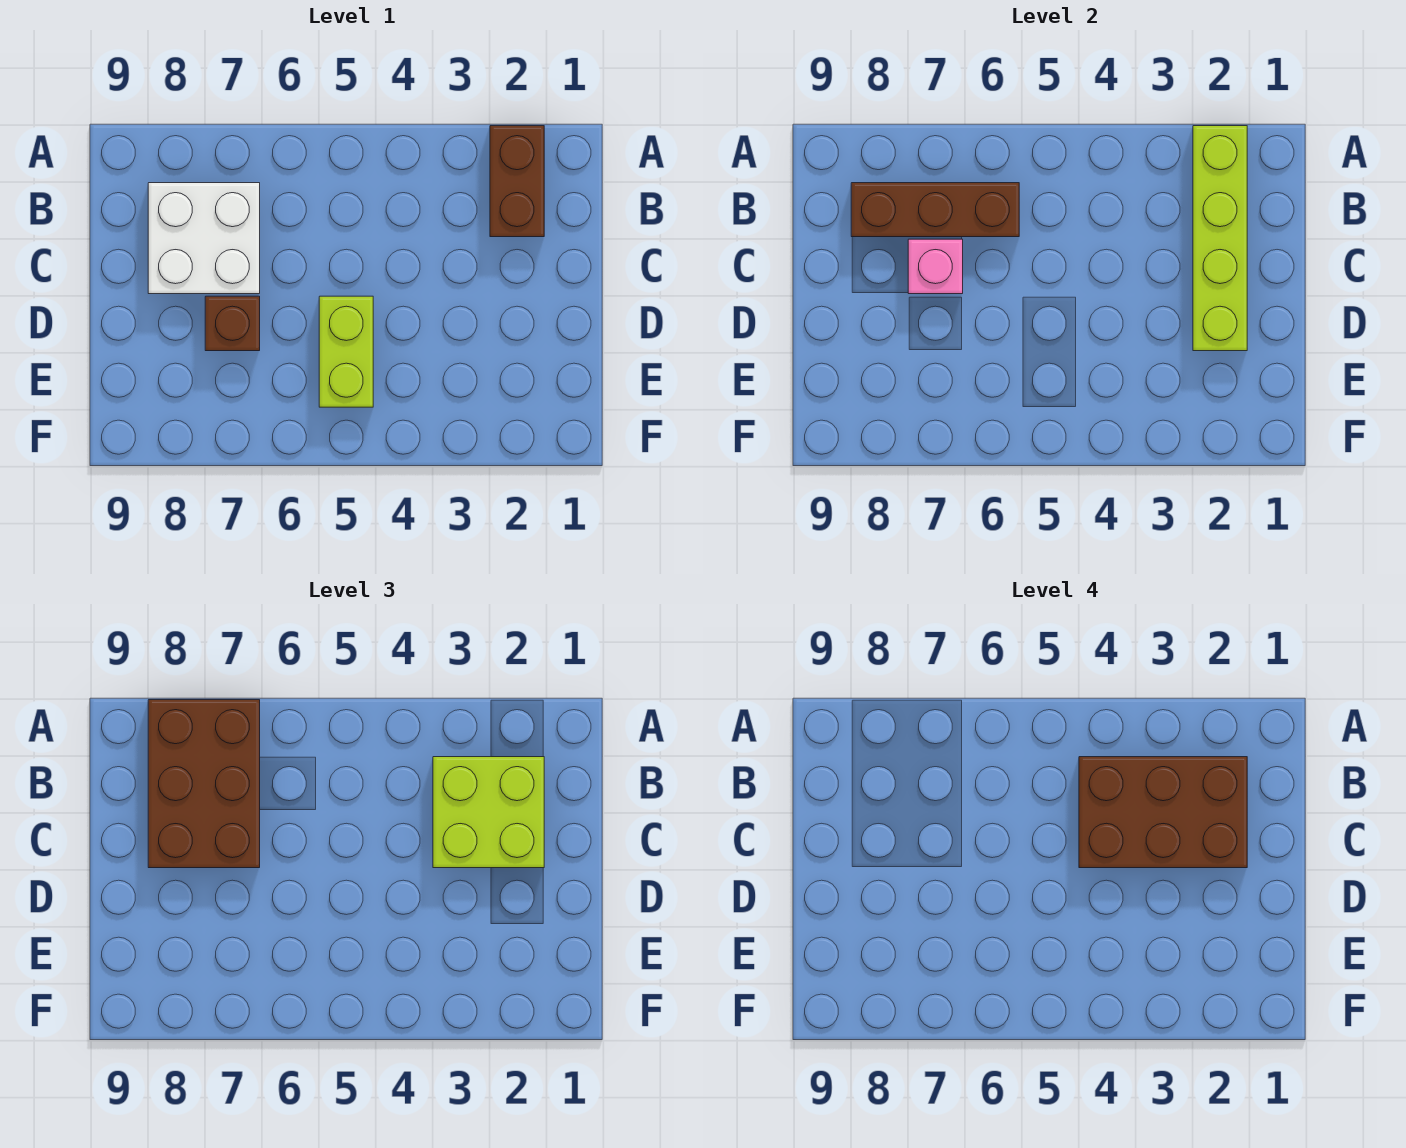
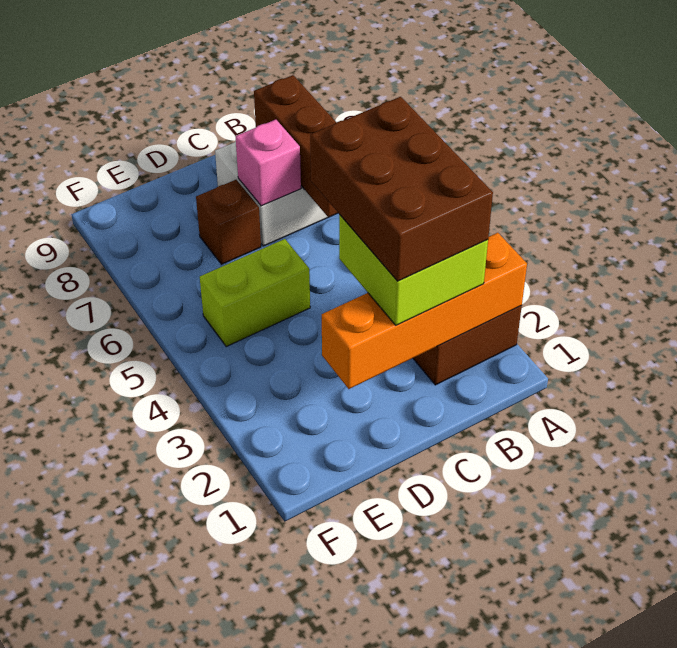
lime brick A2:D2 level 2 -> orange brick A2:D2 level 2
brown brick A7:C8 level 3 -> none

